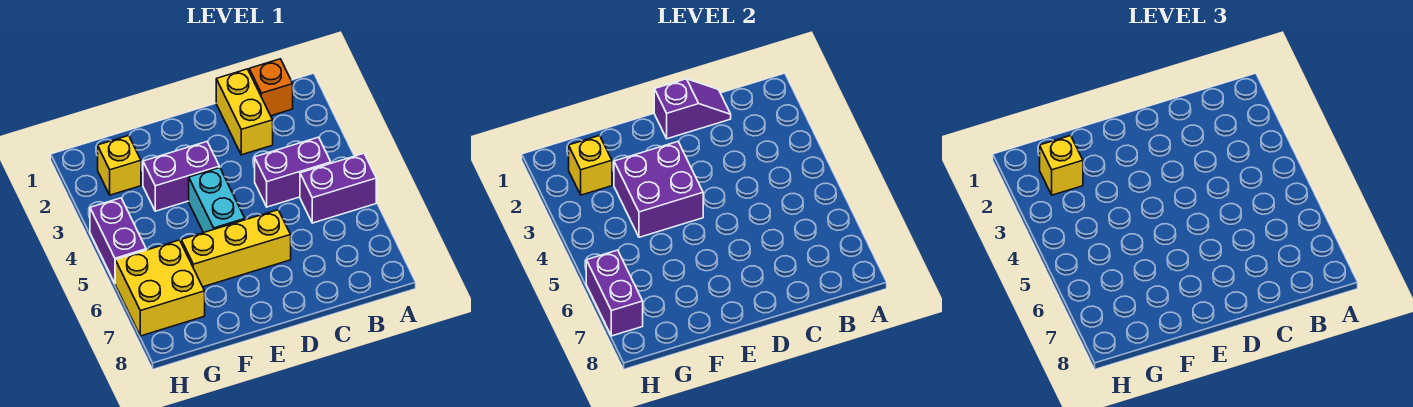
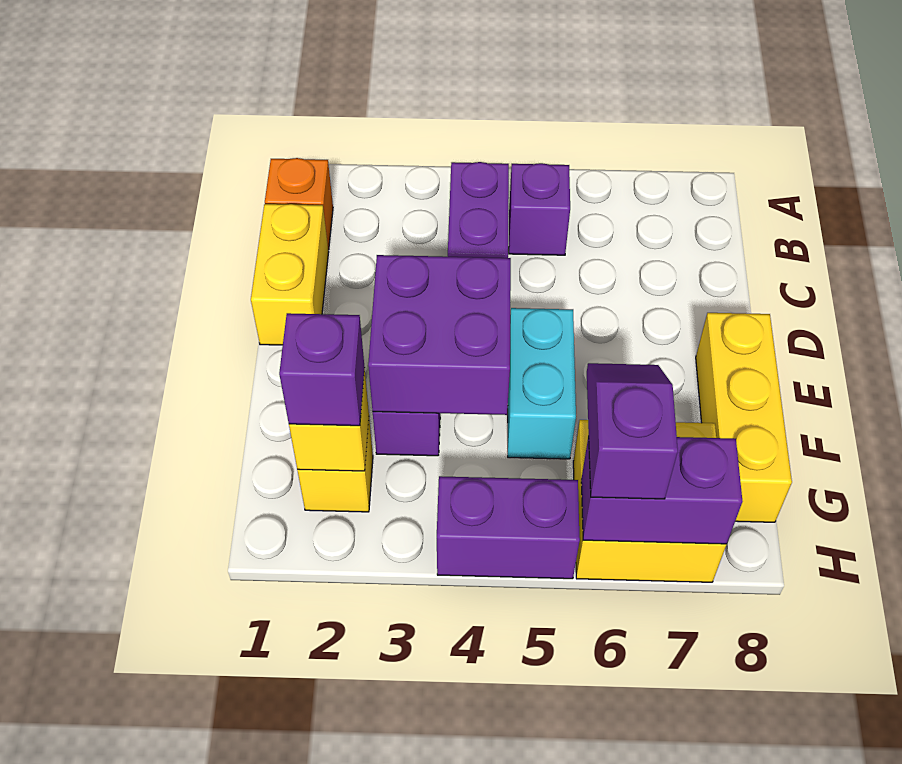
purple brick A5:B5 level 1 -> purple brick B5 level 1
yellow brick C1:C2 level 1 -> yellow brick C1:D1 level 1
purple slope C1:D1 level 2 top D -> purple slope G6:H6 level 3 top H
yellow brick D6:F6 level 1 -> yellow brick E8:G8 level 1
cyan brick E4:E5 level 1 -> cyan brick E5:F5 level 1
yellow brick G2 level 3 -> purple brick G2 level 3

